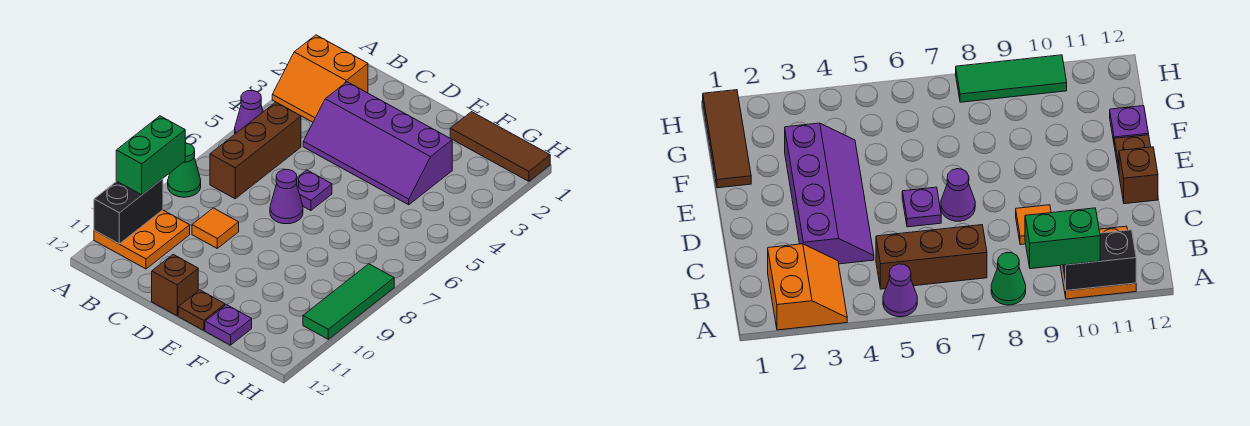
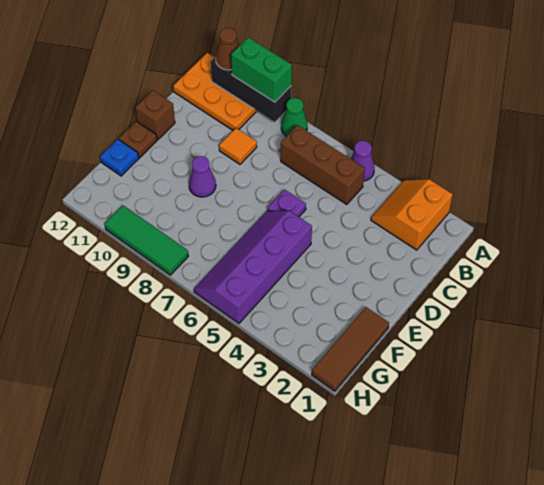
orange plate A10:B11 level 1 -> orange plate A10:B12 level 1
black brick A10:A11 level 2 -> black brick A9:A11 level 2
none -> brown cone A11 level 3
purple slope C3:F4 level 1 top 3 -> purple slope E5:H6 level 1 top 5
purple cone D7 level 1 -> purple cone E9 level 1
purple plate F12 level 1 -> blue plate F12 level 1

